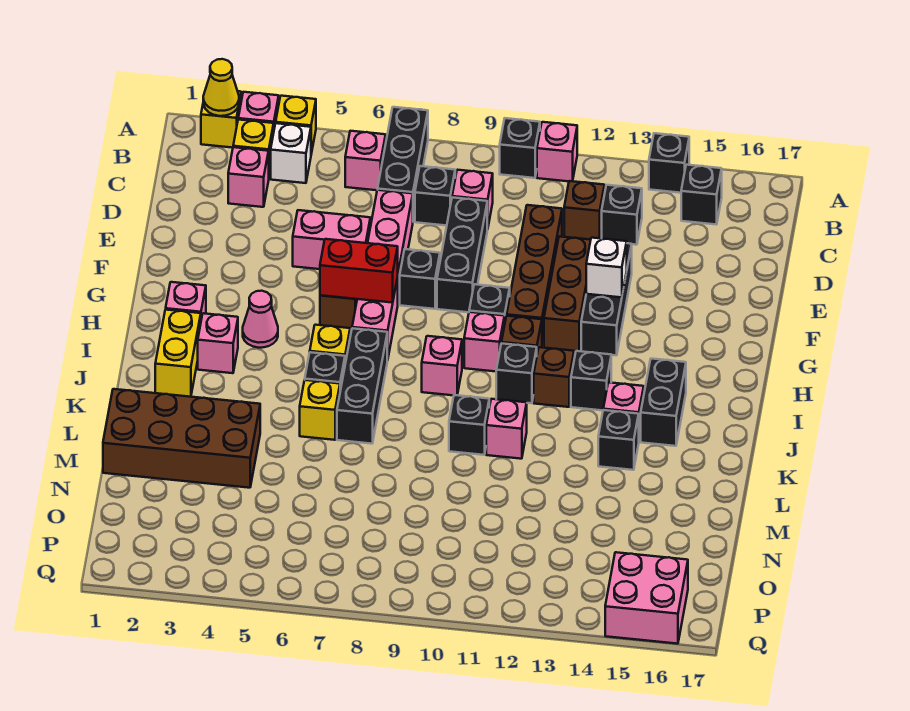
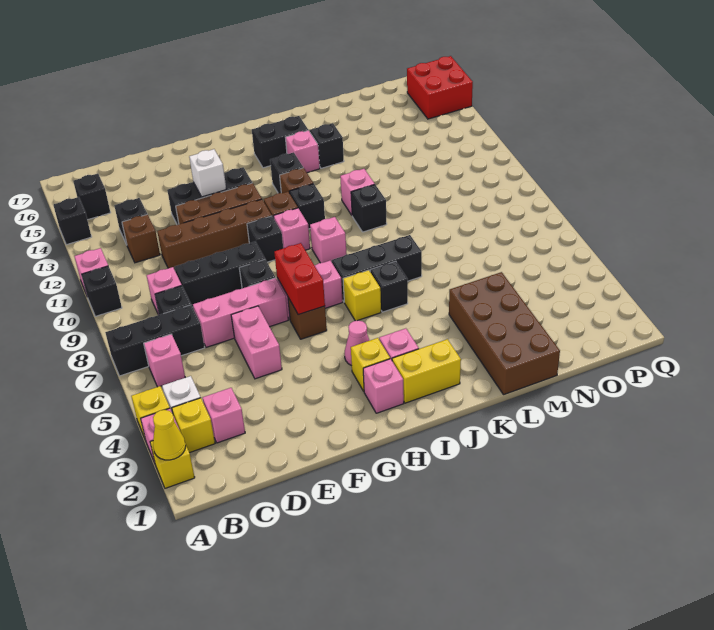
yellow brick K6 level 1 -> yellow brick H3 level 1
pink brick P15:Q16 level 1 -> red brick P15:Q16 level 1

